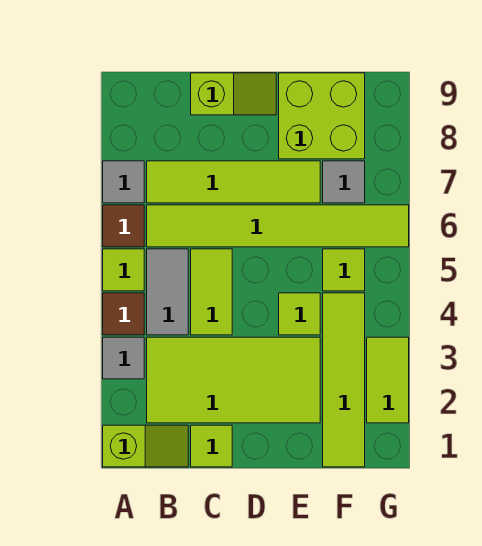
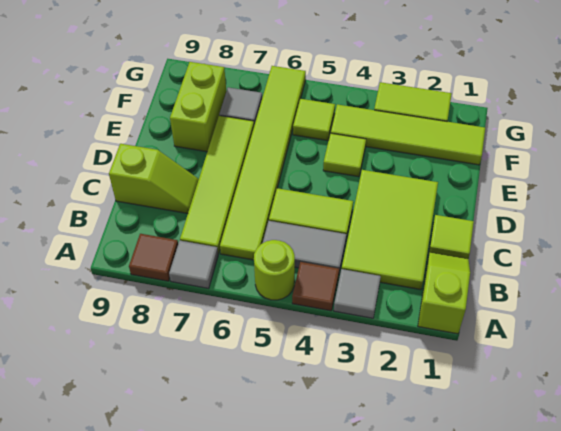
lime tile A5 level 1 -> lime round brick A5 level 1
brown tile A6 level 1 -> brown tile A8 level 1
lime tile B2:E3 level 1 -> lime tile B2:D3 level 1
lime slope C9:D9 level 1 top C -> lime slope C8:C9 level 1 top 9
lime brick E8:F9 level 1 -> lime brick E8:F8 level 1

